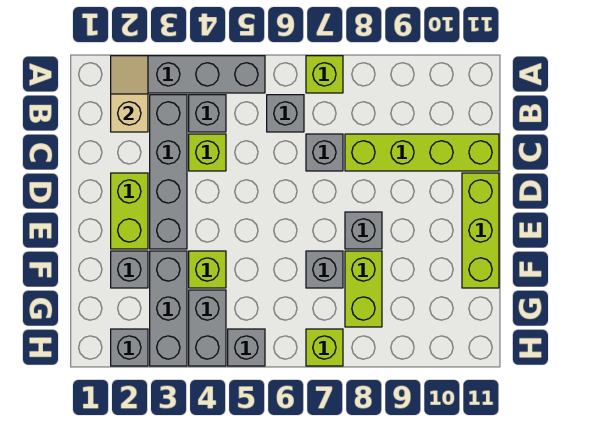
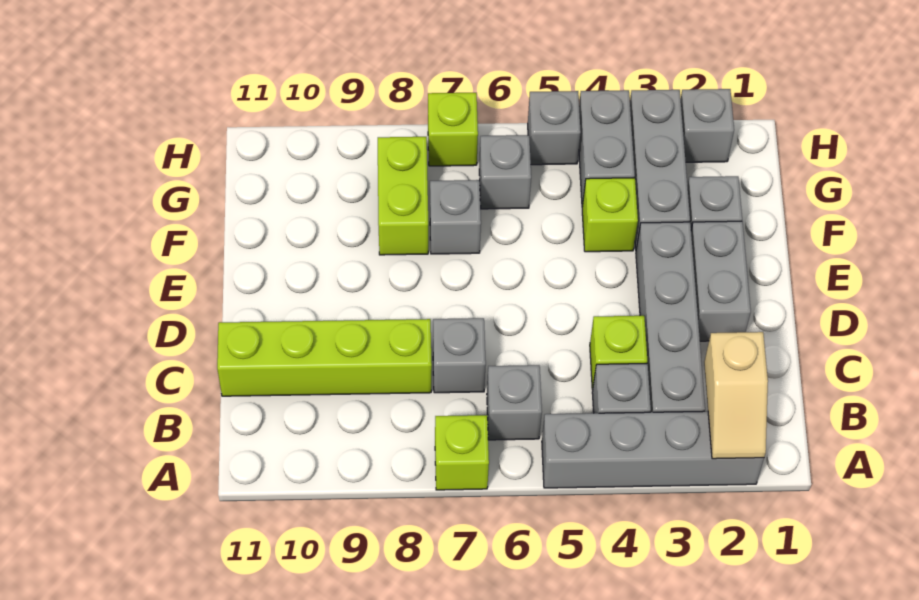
lime brick D2:E2 level 1 -> grey brick D2:E2 level 1
lime brick D11:F11 level 1 -> none
grey brick E8 level 1 -> grey brick G6 level 1

